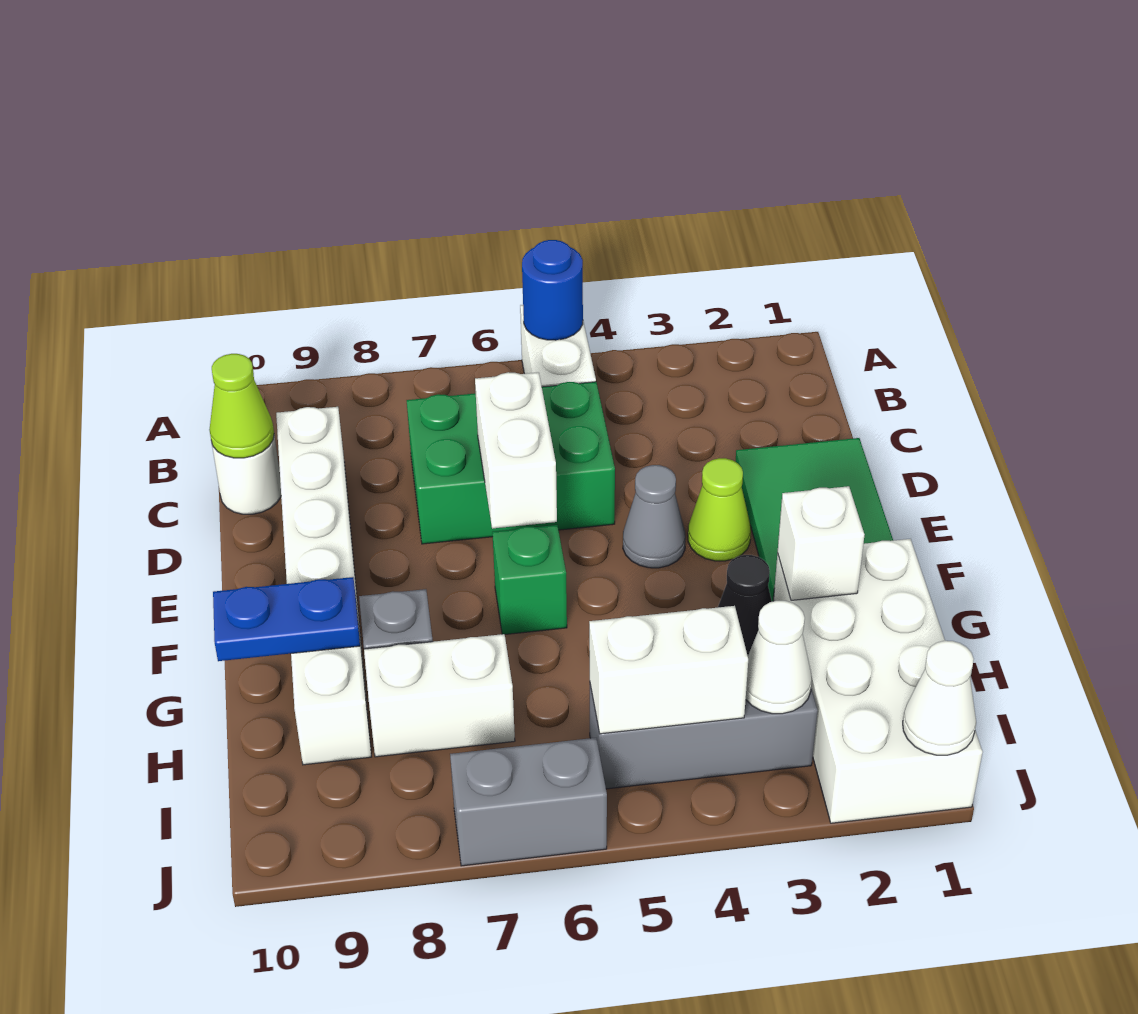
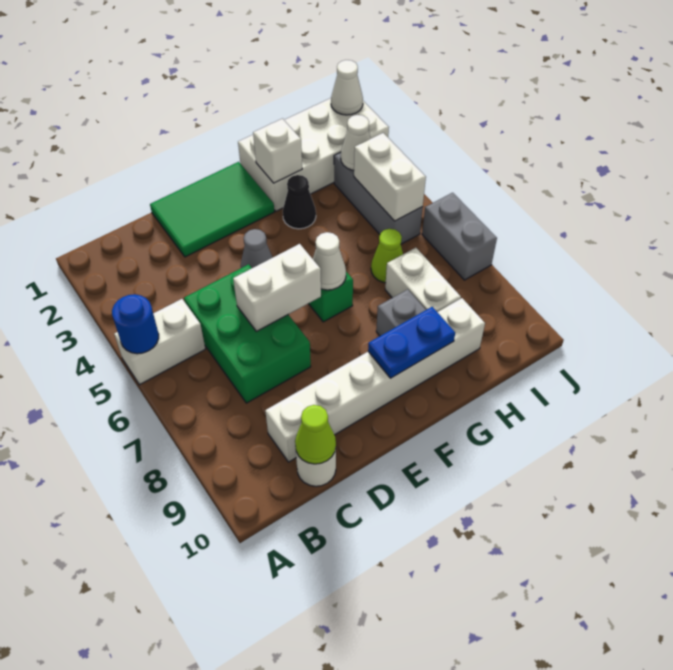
lime cone E3 level 1 -> lime cone H6 level 1
none -> white cone F6 level 2
blue plate G9:G10 level 2 -> blue plate F9:G9 level 2

